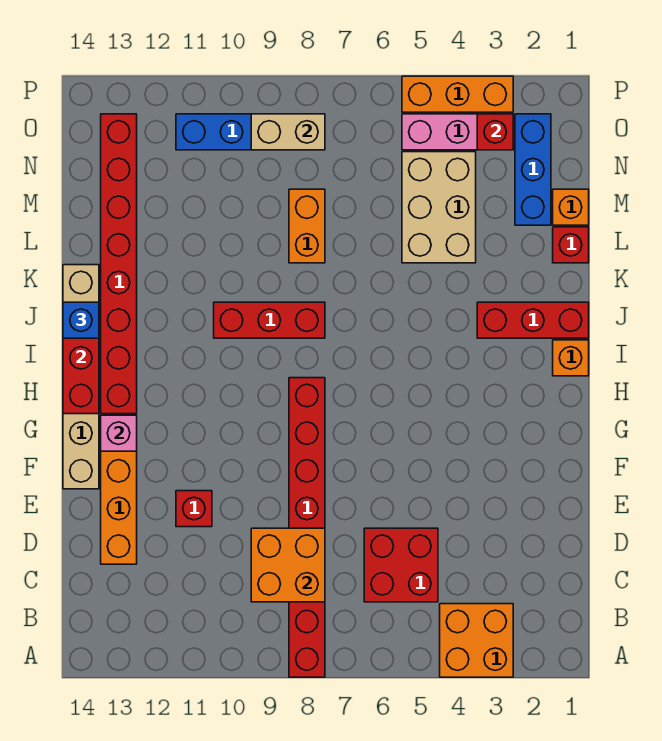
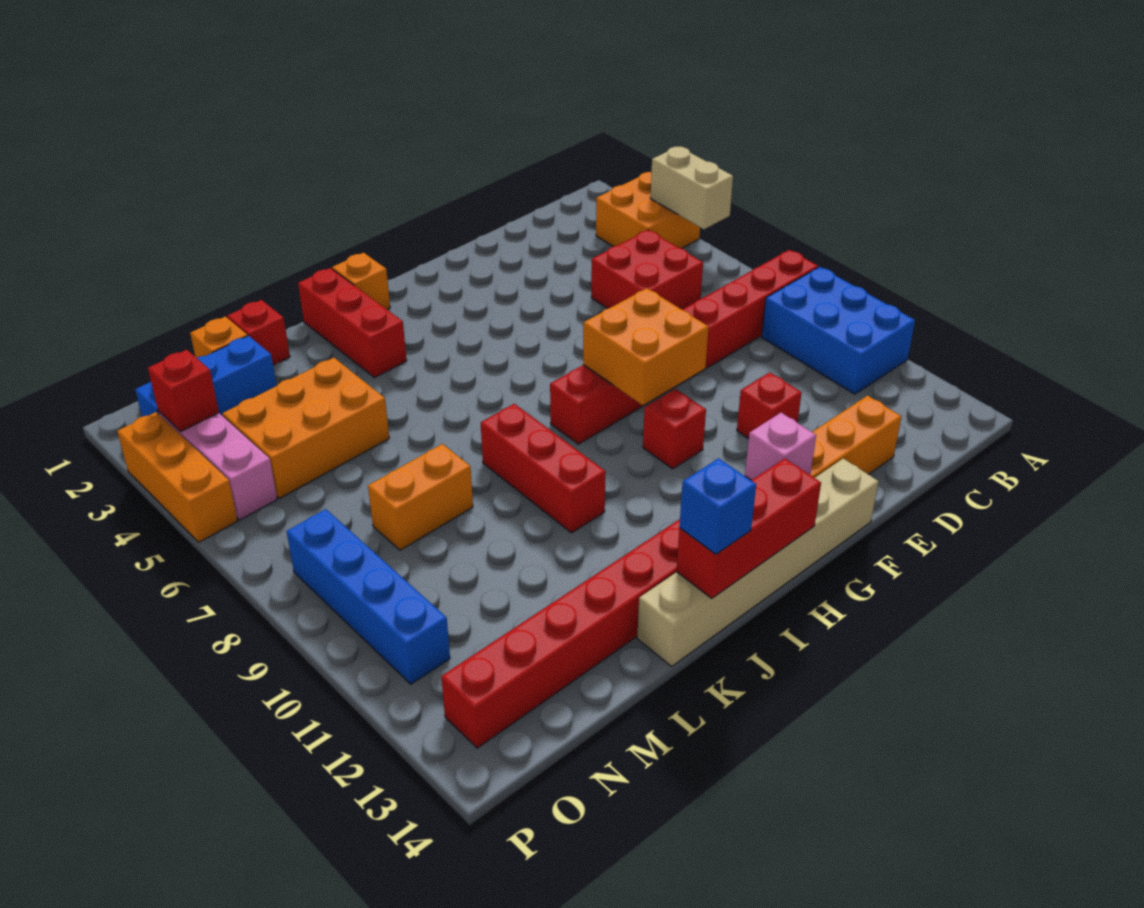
none -> blue brick A9:B11 level 1
orange brick C8:D9 level 2 -> orange brick F8:G9 level 2
none -> red brick G10 level 1
tan brick L4:N5 level 1 -> orange brick L4:N5 level 1
tan brick O8:O9 level 2 -> tan brick A4:A5 level 2

